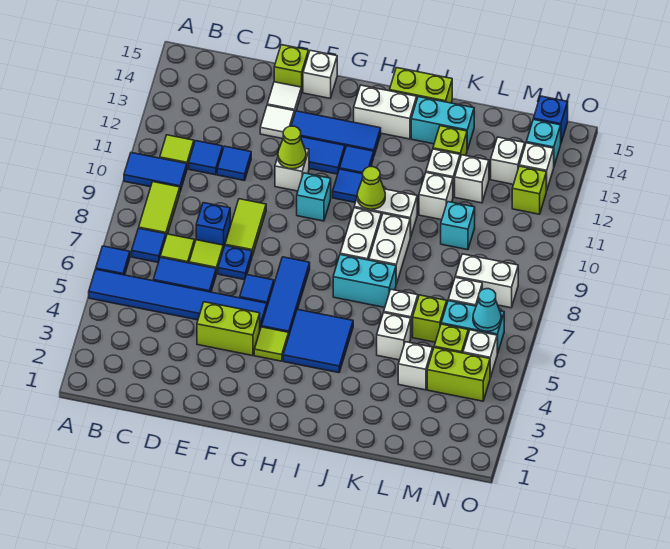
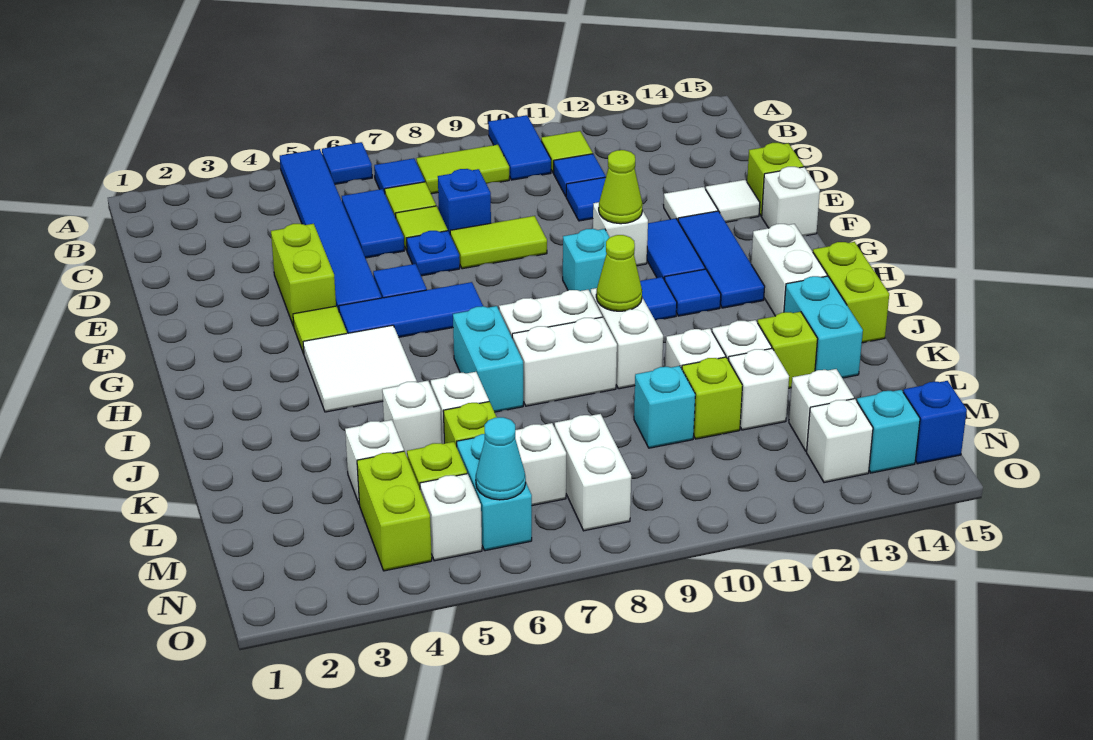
blue tile H4:I5 level 1 -> white tile H4:I5 level 1
lime brick N12 level 1 -> lime brick L11 level 1

